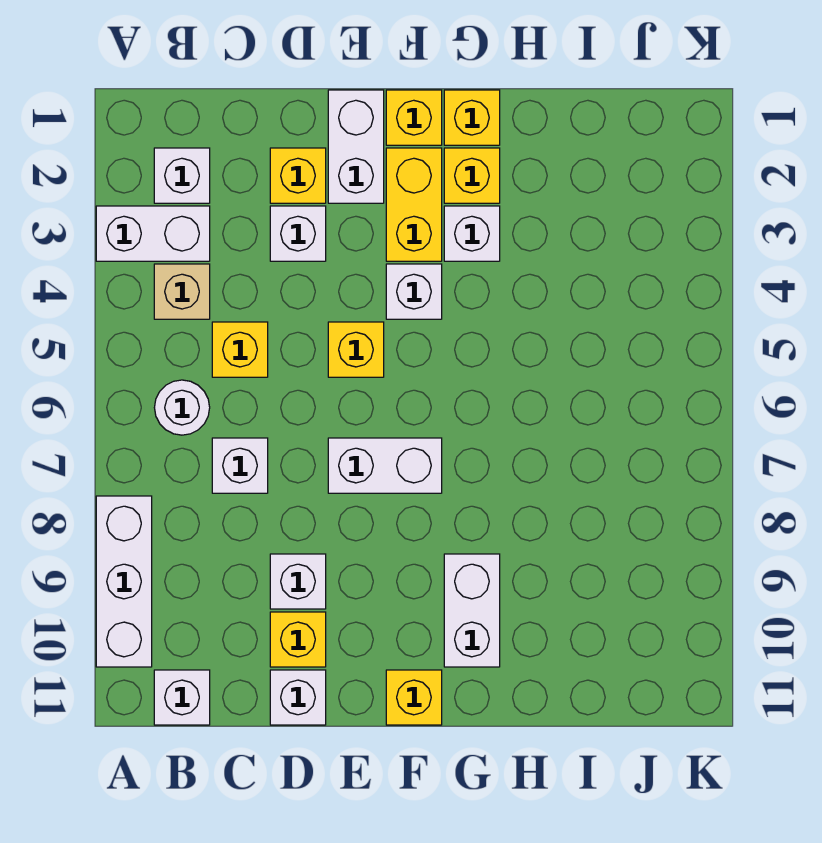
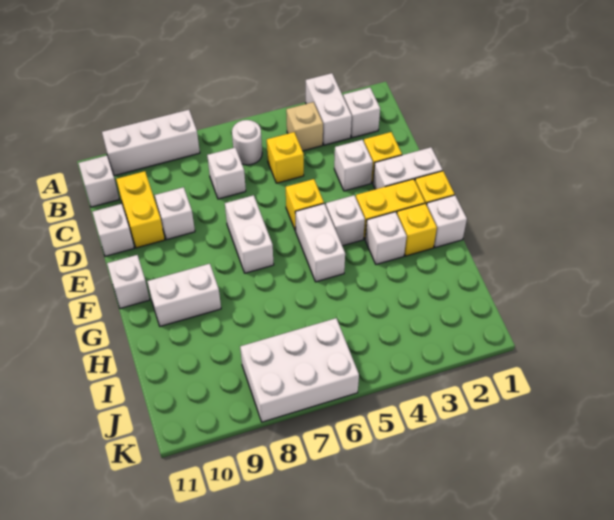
yellow brick D10 level 1 -> yellow brick C10:D10 level 1
none -> white brick F5:G5 level 1
yellow brick F11 level 1 -> white brick F11 level 1
yellow brick G1 level 1 -> white brick G1 level 1
none -> white brick J6:K8 level 1

